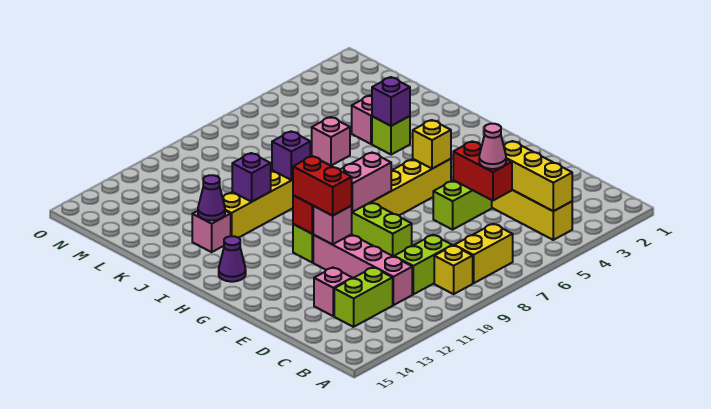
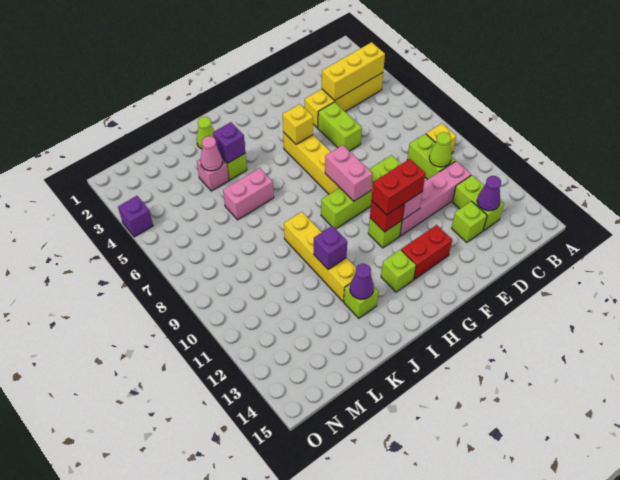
yellow brick B7:B8 level 1 -> none
none -> lime cone C10 level 2
red brick D5:E5 level 2 -> red brick F13:G13 level 1
pink cone D5 level 3 -> pink cone K4 level 2
pink brick D13 level 1 -> lime brick D13 level 1
none -> lime brick H13 level 1
purple cone H14 level 1 -> purple cone C13 level 2
none -> lime cone J2 level 1
purple brick J9 level 2 -> purple brick O4 level 1
pink brick J13 level 1 -> lime brick J13 level 1
pink brick K6 level 1 -> pink brick J6:K6 level 1

